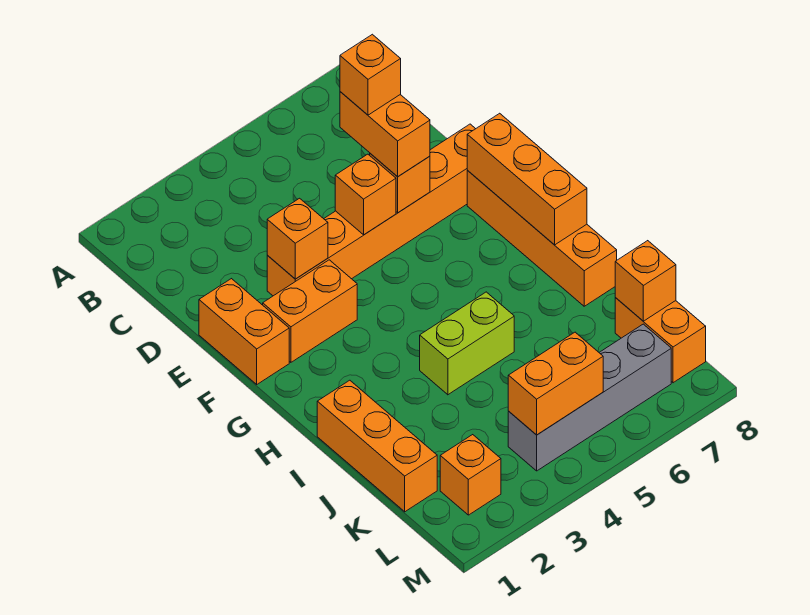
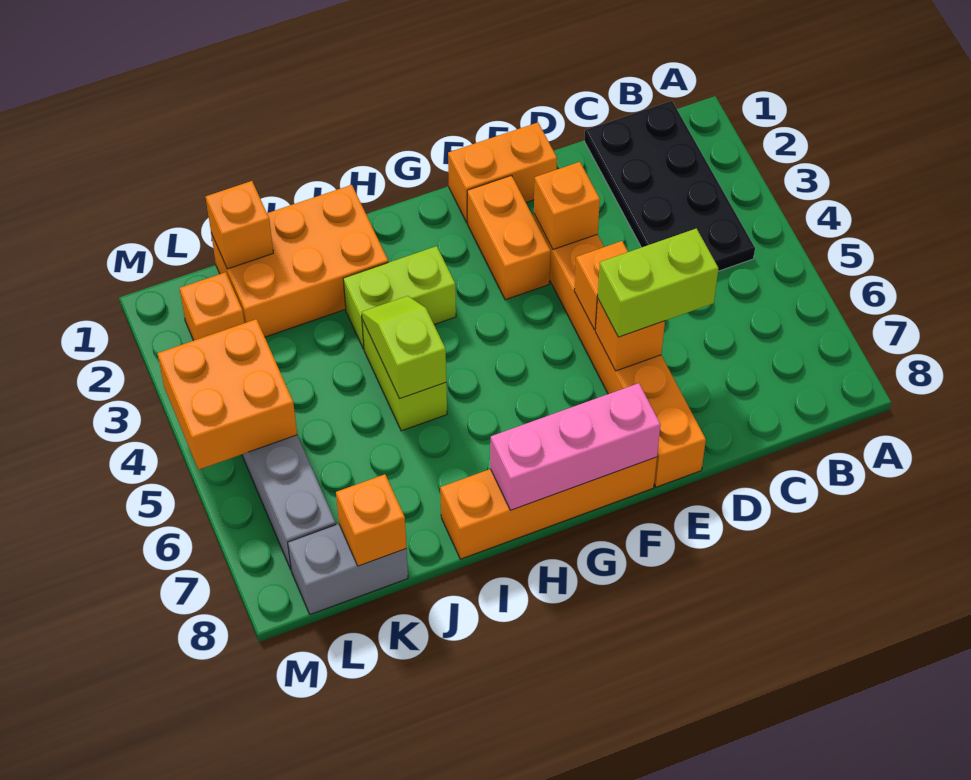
none -> black plate B1:C4 level 1
orange brick D6:E6 level 3 -> lime brick D6:E6 level 3
orange brick D6 level 4 -> orange brick K1 level 2
orange brick F8:H8 level 2 -> pink brick F8:H8 level 2
none -> lime brick H3:I3 level 1
orange brick I1:K1 level 1 -> orange brick I1:K2 level 1
none -> lime slope I4:I5 level 2 top 5
orange brick K8:L8 level 1 -> grey brick K8:L8 level 1
orange brick L4:L5 level 2 -> orange brick L4:M5 level 2

